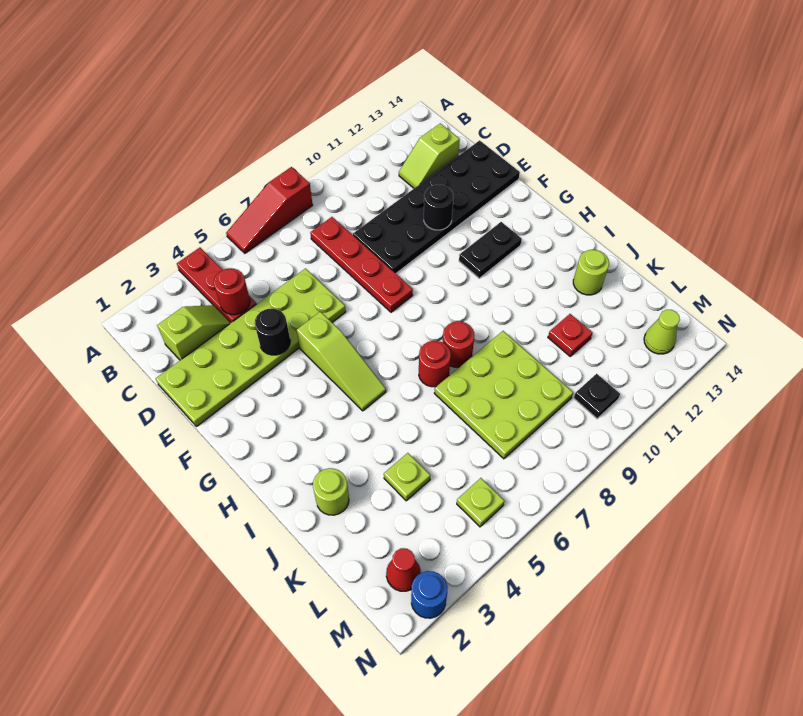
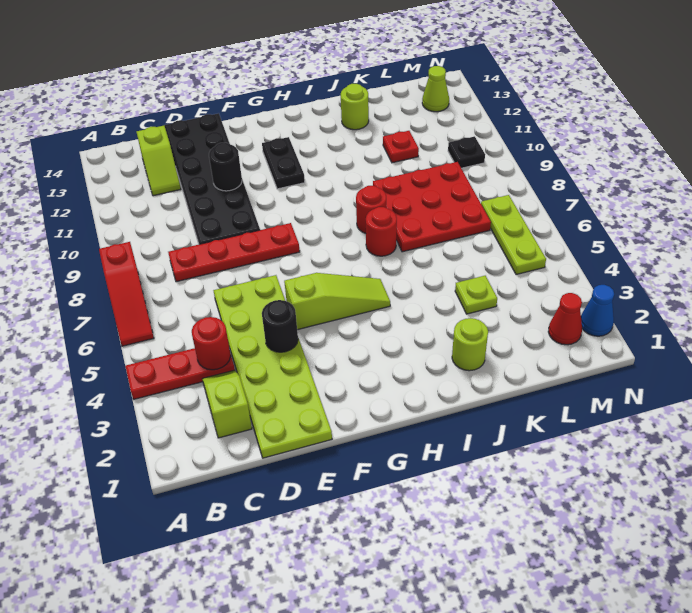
lime plate J7:L9 level 1 -> red plate J7:L9 level 1
lime plate M5 level 1 -> lime plate M5:M7 level 1
blue round brick N2 level 1 -> blue cone N2 level 1

